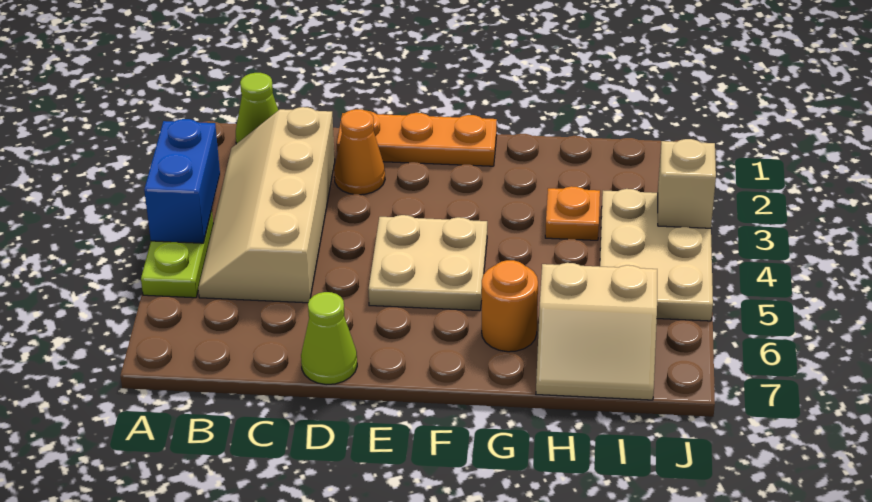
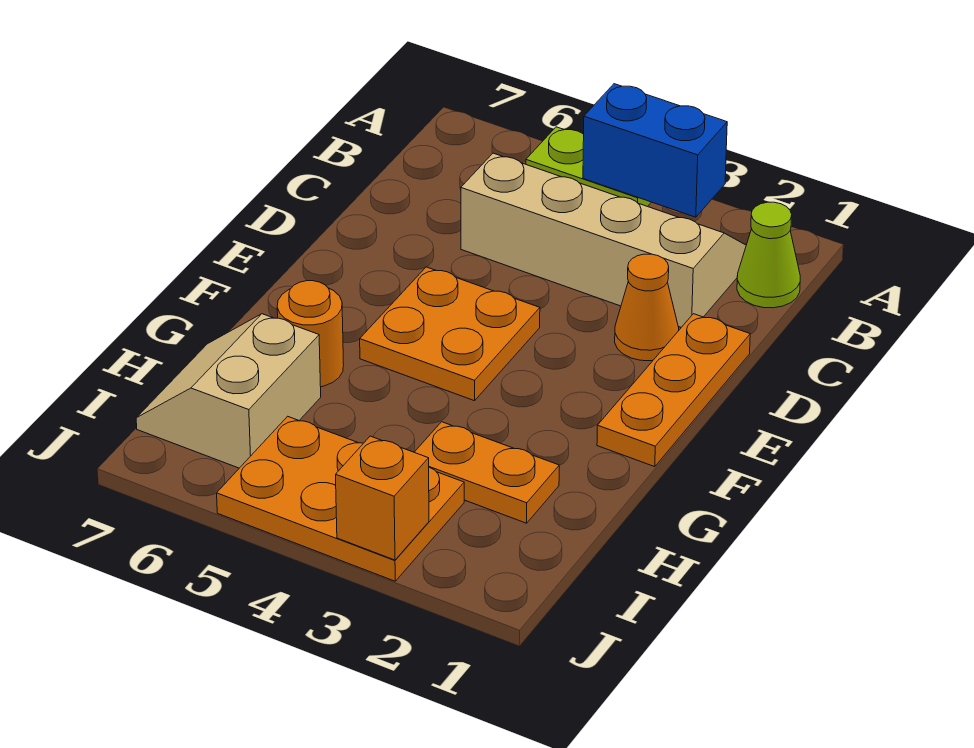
lime cone D7 level 1 -> none
tan plate E4:F5 level 1 -> orange plate E4:F5 level 1
orange plate H3 level 1 -> orange plate H2:H3 level 1
tan plate I3:J5 level 1 -> orange plate I3:J5 level 1
tan brick J3 level 2 -> orange brick J3 level 2

